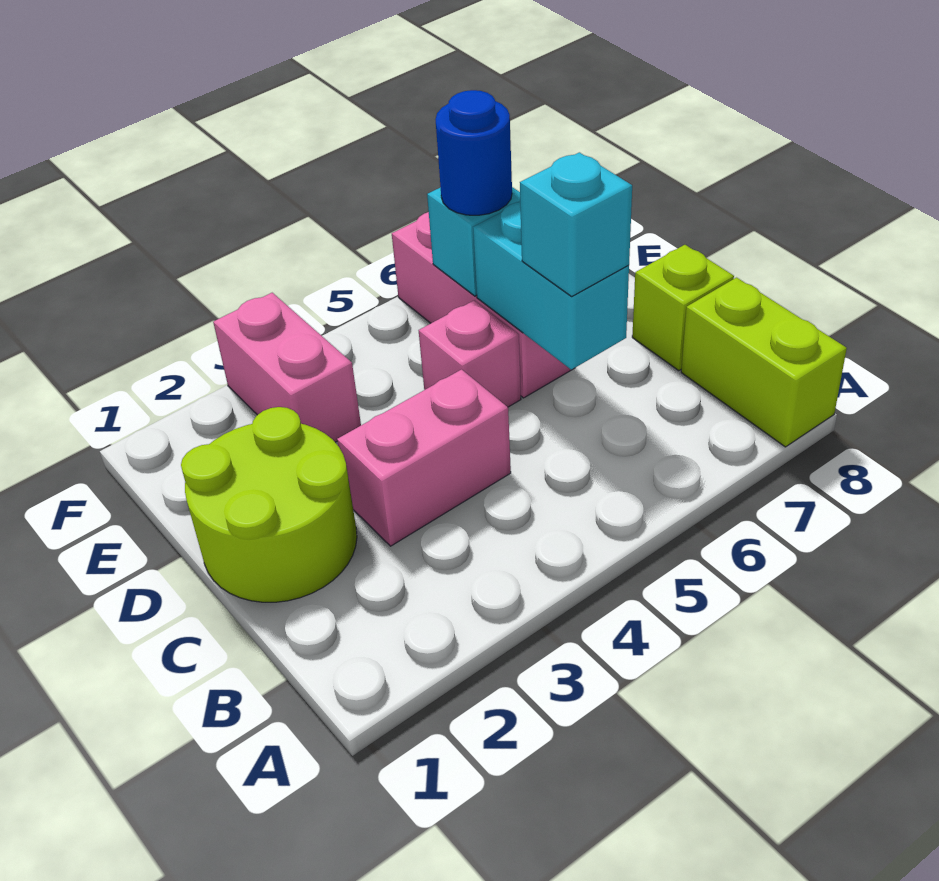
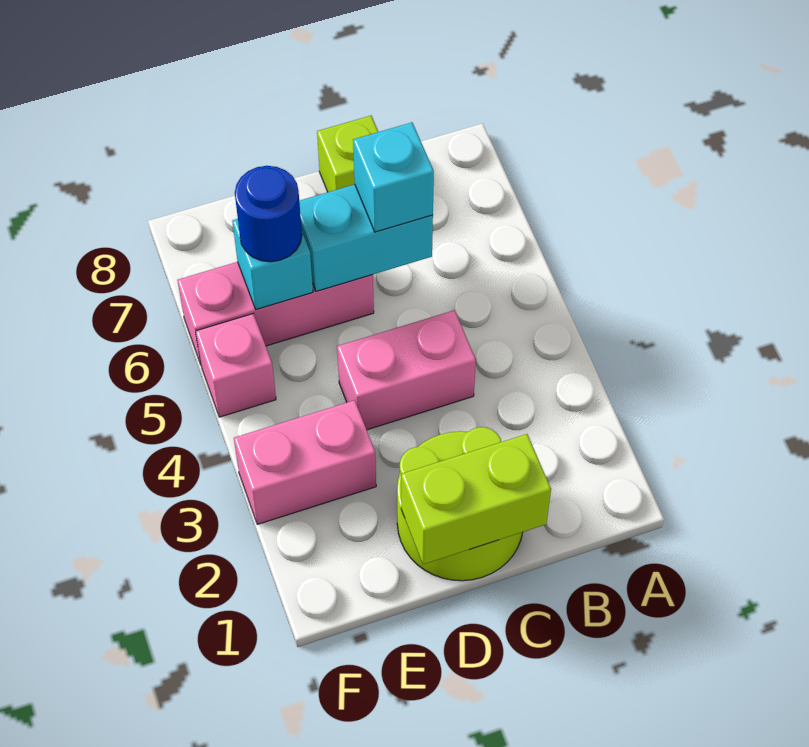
lime brick A8:B8 level 1 -> lime brick C1:D1 level 2
pink brick C3:C4 level 1 -> pink brick C4:D4 level 1
pink brick D5 level 1 -> pink brick F5 level 1

